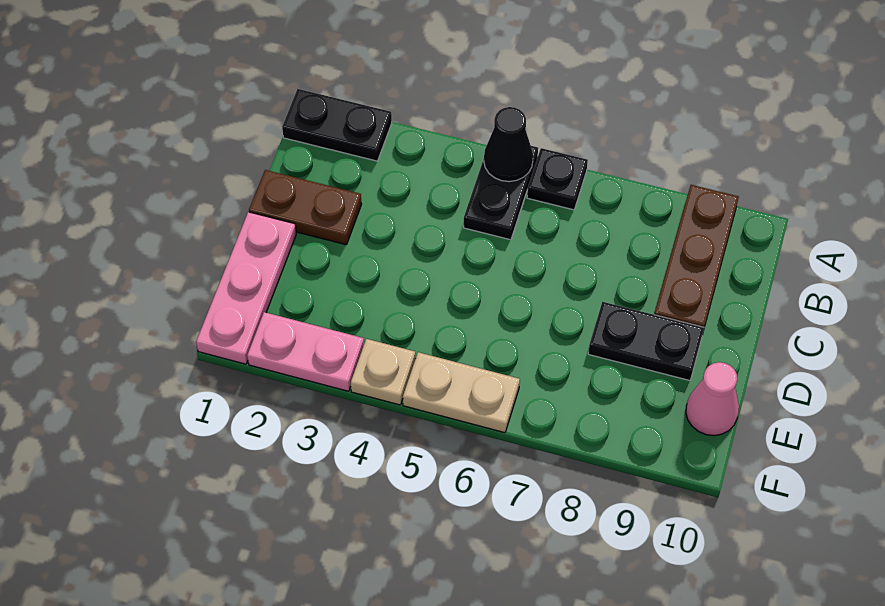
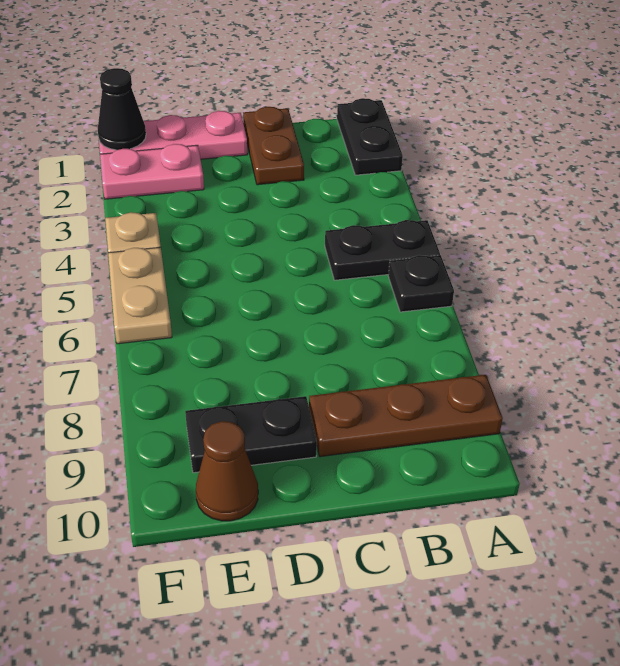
black cone A5 level 2 -> black cone F1 level 2
black plate D8:D9 level 1 -> black plate D9:E9 level 1
pink cone E10 level 1 -> brown cone E10 level 1
pink plate F2:F3 level 1 -> pink plate E2:F2 level 1

